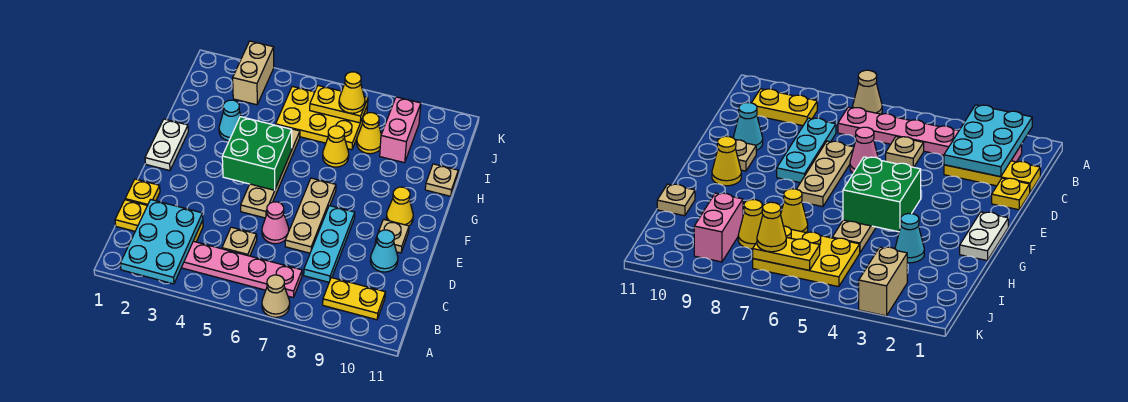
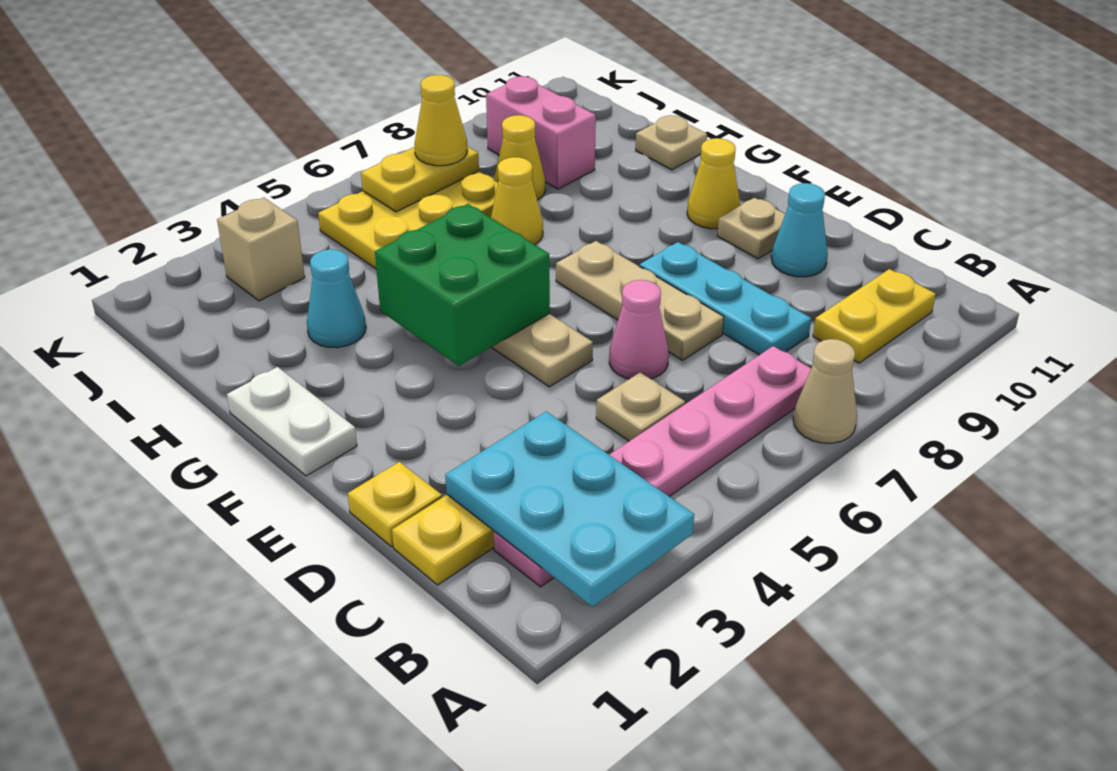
tan brick J3:K3 level 1 -> tan brick J3 level 1

